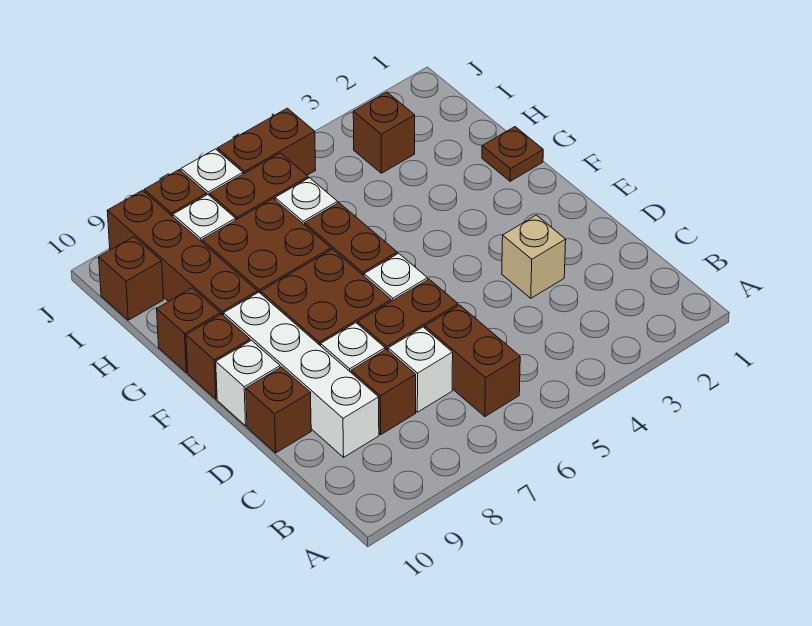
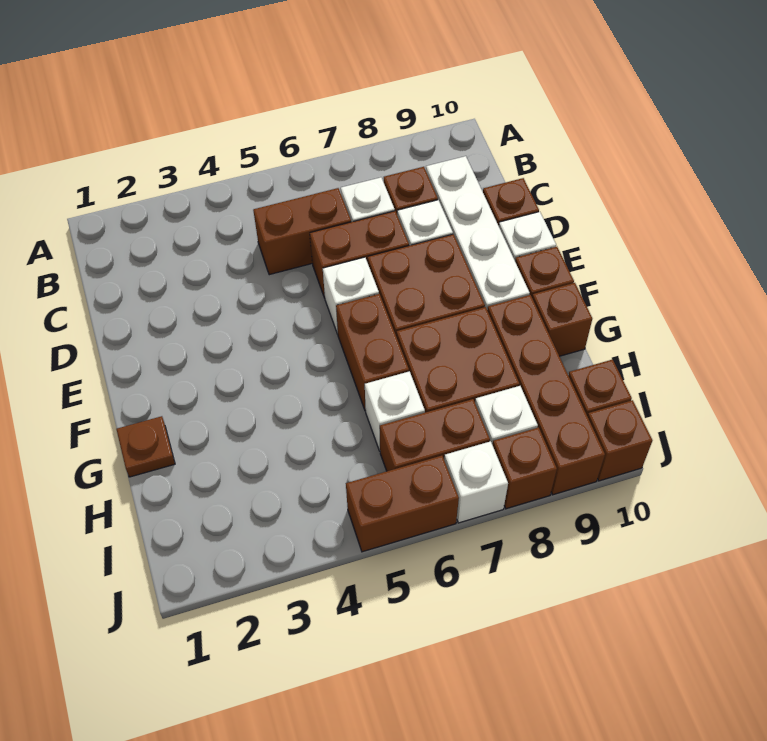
brown brick B6:C6 level 1 -> brown brick C5:C6 level 1
tan brick D3 level 1 -> none
brown brick I3 level 1 -> brown brick J10 level 1

